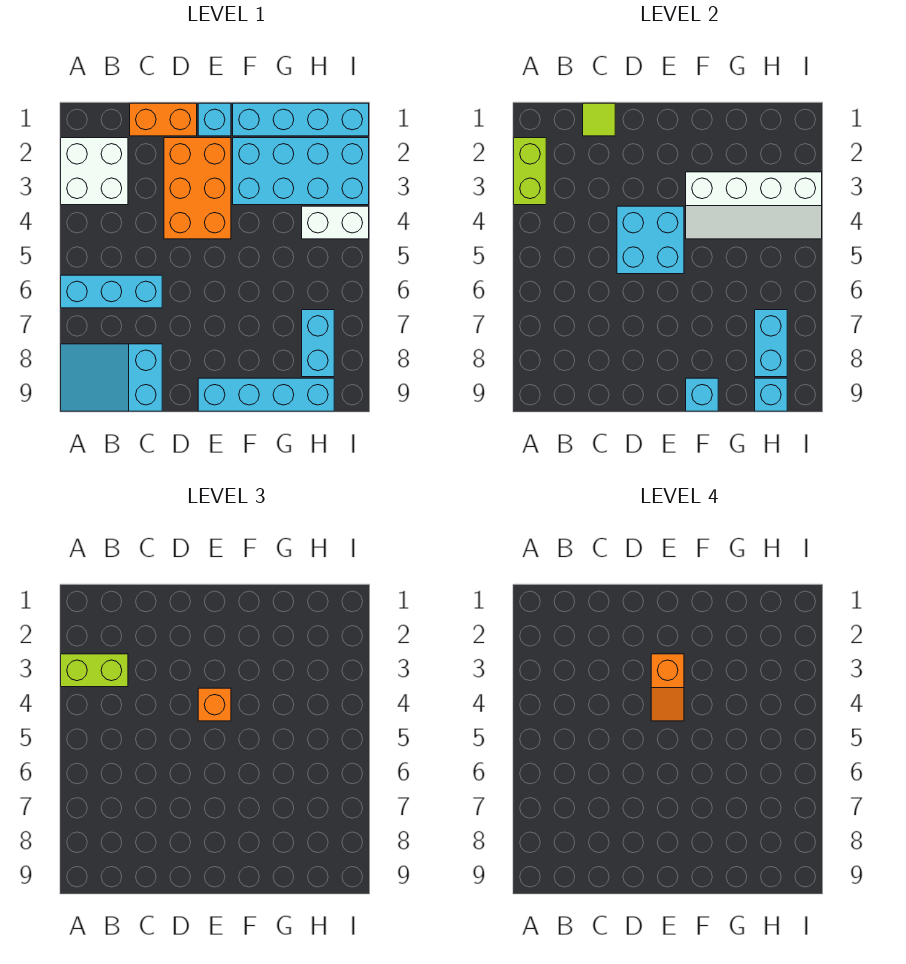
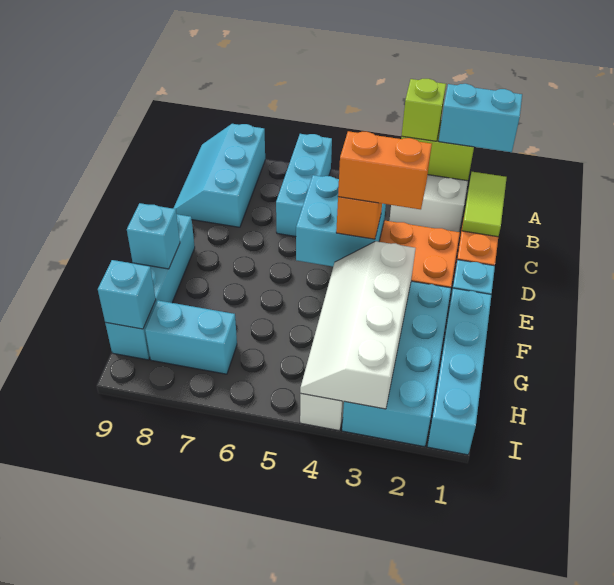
lime brick A3:B3 level 3 -> lime brick A3 level 3
cyan slope A8:C9 level 1 top C -> cyan slope A8:C9 level 1 top 8
lime tile C1 level 2 -> lime tile B1:C1 level 2
orange slope E3:E4 level 4 top 3 -> orange brick E3:E4 level 4
cyan brick H7:H8 level 2 -> cyan brick A1:A2 level 3

